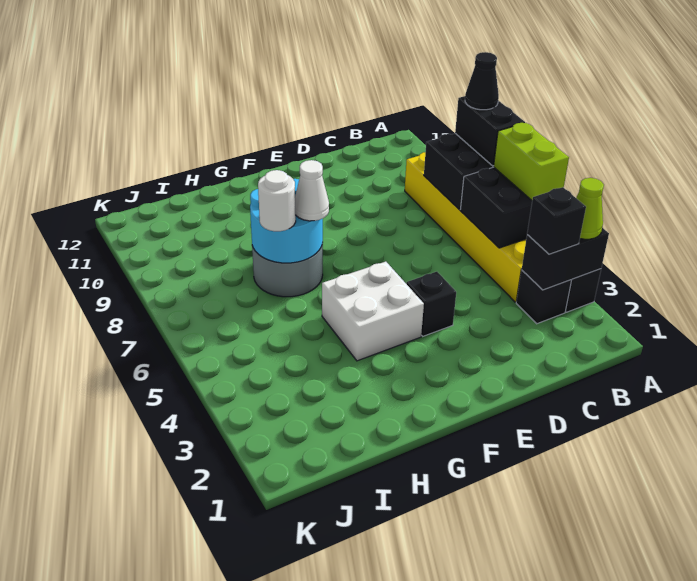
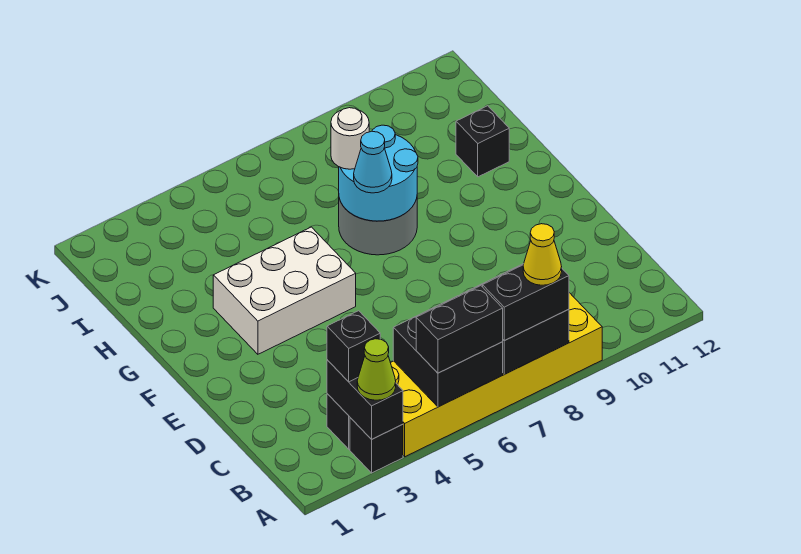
lime brick A5:A6 level 3 -> black brick A5:A6 level 3
black cone A8 level 4 -> yellow cone A8 level 4
black brick E4 level 1 -> black brick H11 level 1
white brick F4:G5 level 1 -> white brick F3:G5 level 1
white cone G7 level 3 -> cyan cone G7 level 3

